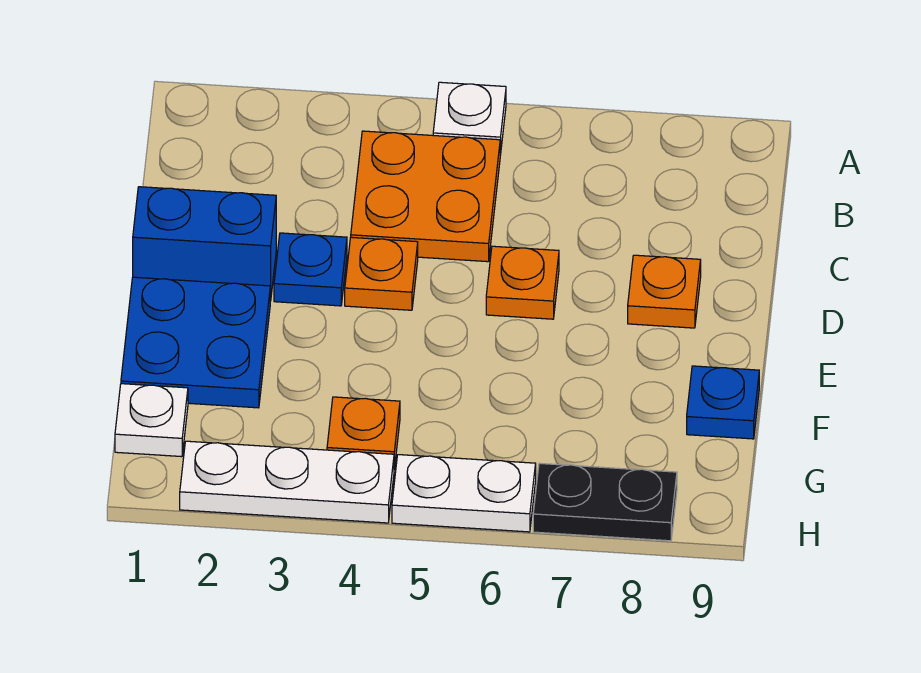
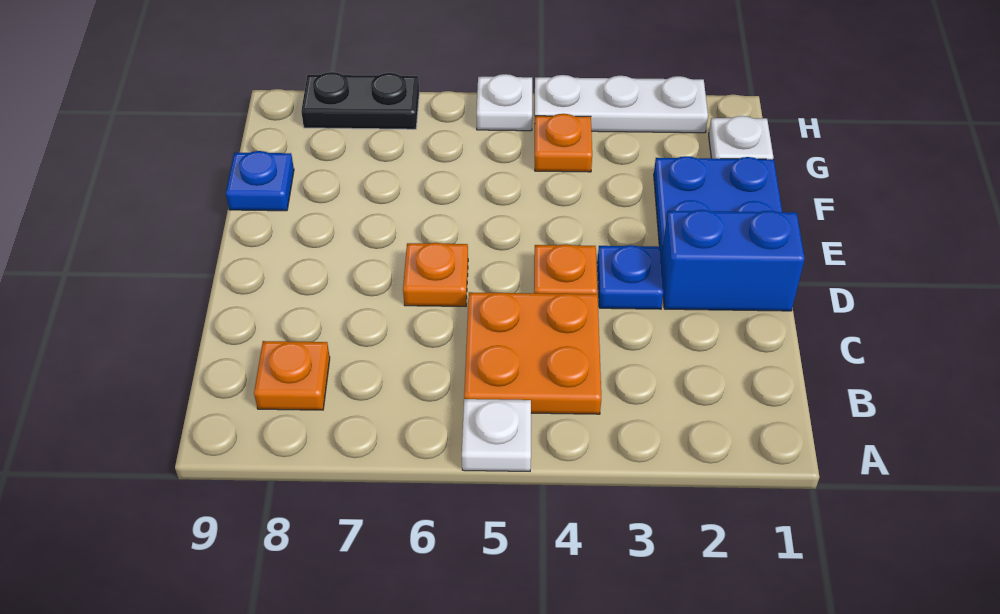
orange plate D8 level 1 -> orange plate B8 level 1
white plate H5:H6 level 1 -> white plate H5 level 1

